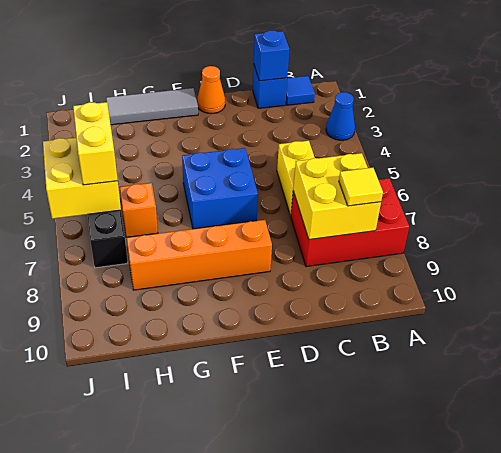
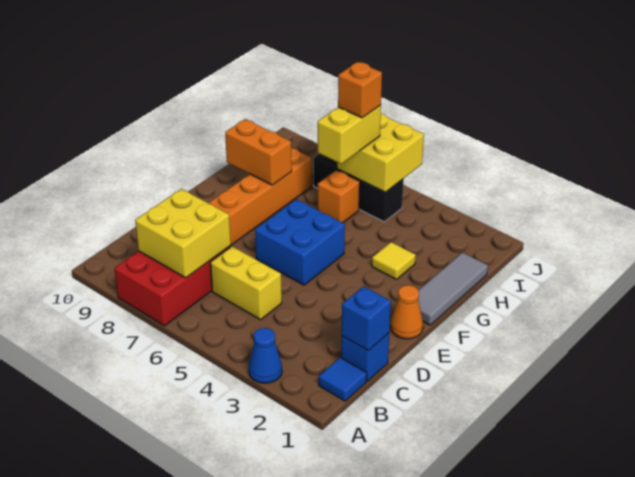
yellow tile B8 level 3 -> yellow tile G3 level 1
none -> orange brick G8:G9 level 2
yellow brick I5:I6 level 3 -> yellow brick H6:I6 level 3
none -> orange brick I6 level 4

